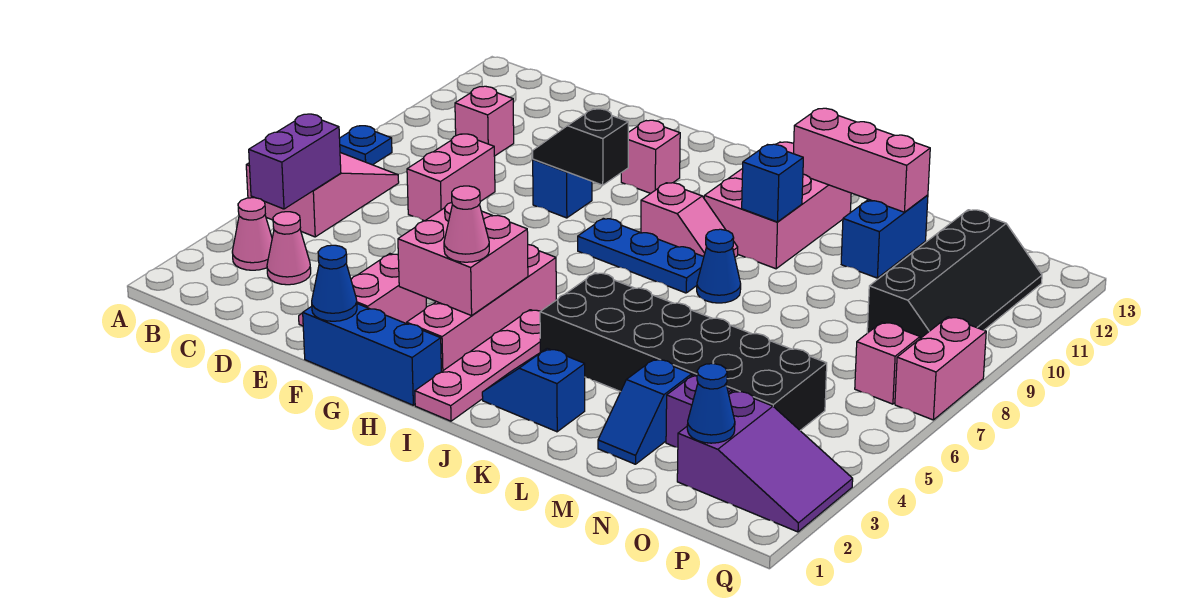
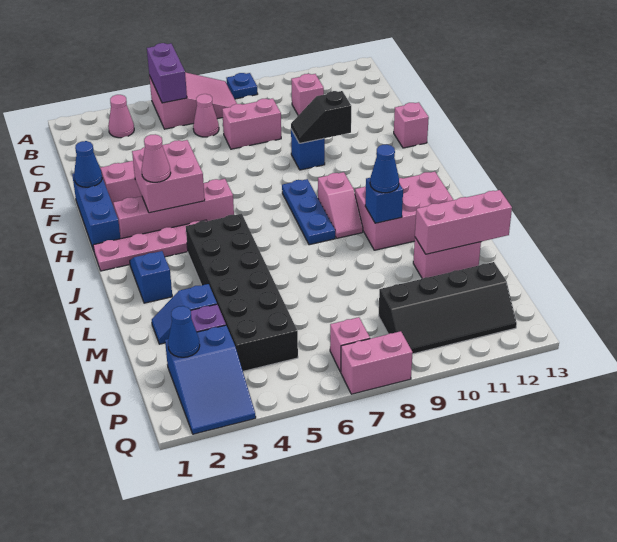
purple brick B4:B5 level 2 -> purple brick A5:B5 level 2
pink cone C3 level 1 -> pink cone C6 level 1
black slope F9:G9 level 2 top G -> black slope F9:F10 level 2 top 10
pink brick G11 level 1 -> pink brick F13 level 1
blue cone K8 level 1 -> blue cone K10 level 3
pink brick K12:M12 level 2 -> pink brick M11:M13 level 2
blue brick M11:M12 level 1 -> pink brick M11:M12 level 1
purple slope O2:Q3 level 1 top O -> blue slope O2:Q3 level 1 top O

